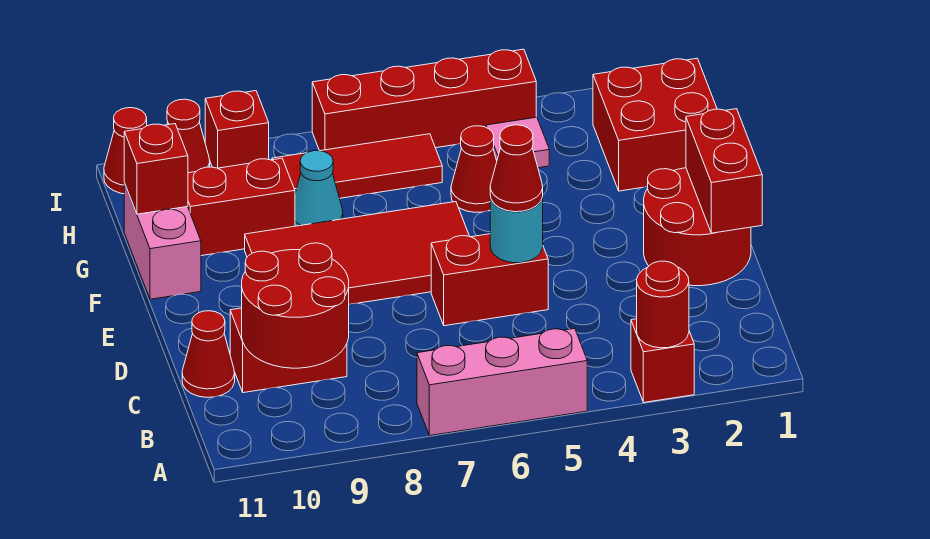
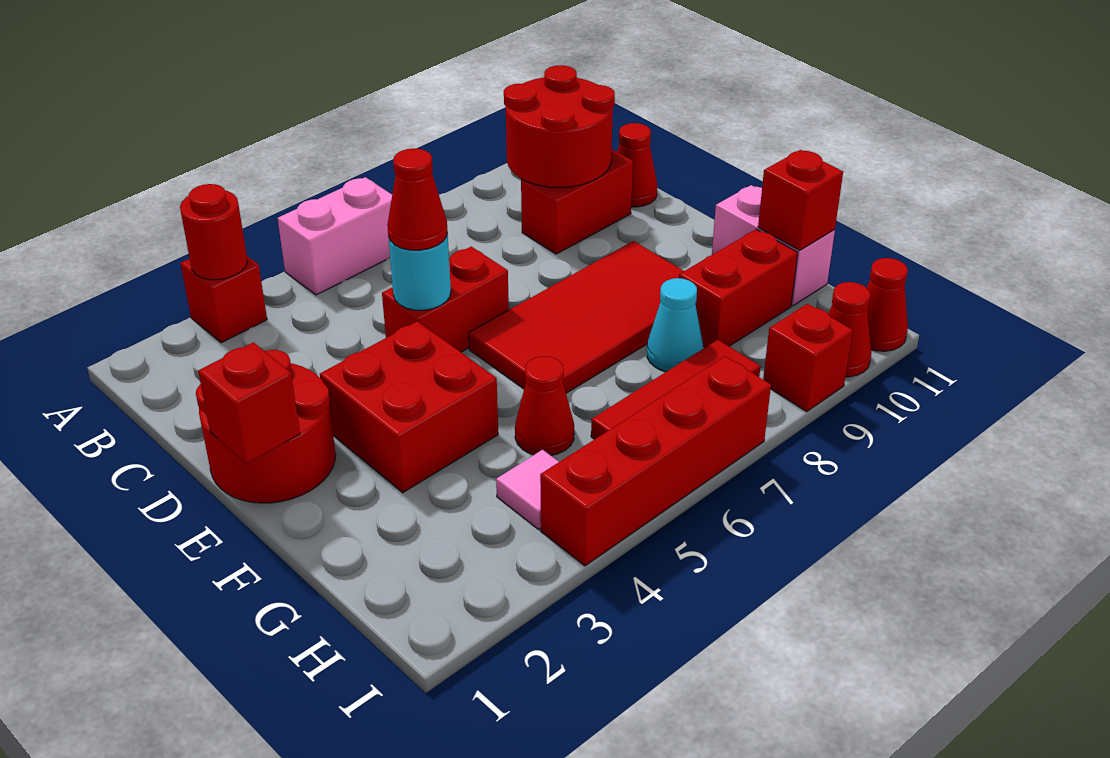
pink brick A5:A7 level 1 -> pink brick A5:A6 level 1
red brick D1:E1 level 2 -> red brick E1 level 2
red brick G1:H2 level 1 -> red brick E3:F4 level 1

